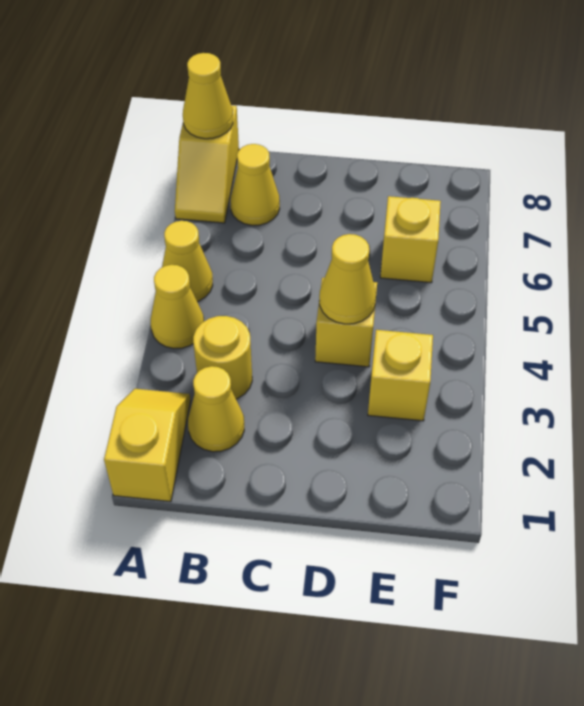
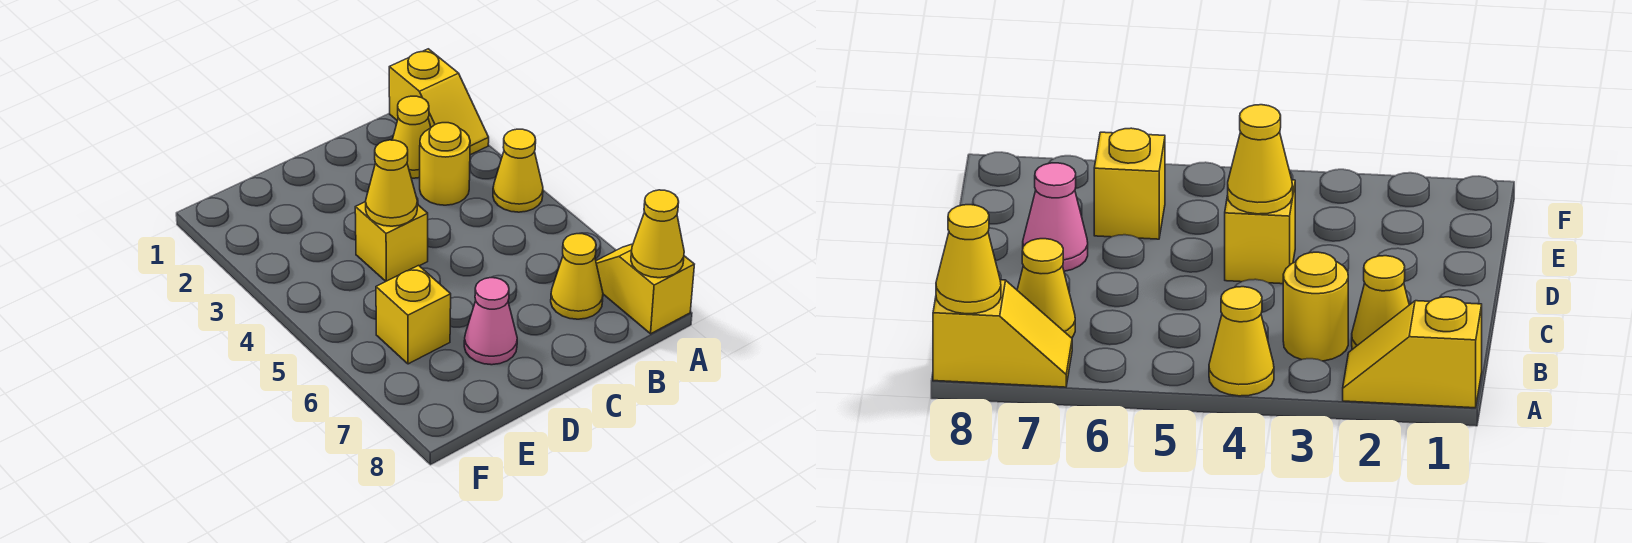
yellow cone A5 level 1 -> none
none -> pink cone D7 level 1
yellow brick E3 level 1 -> none

